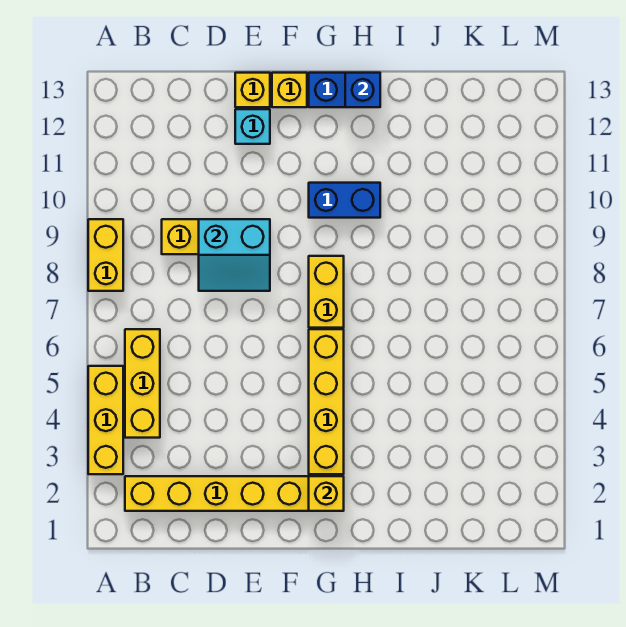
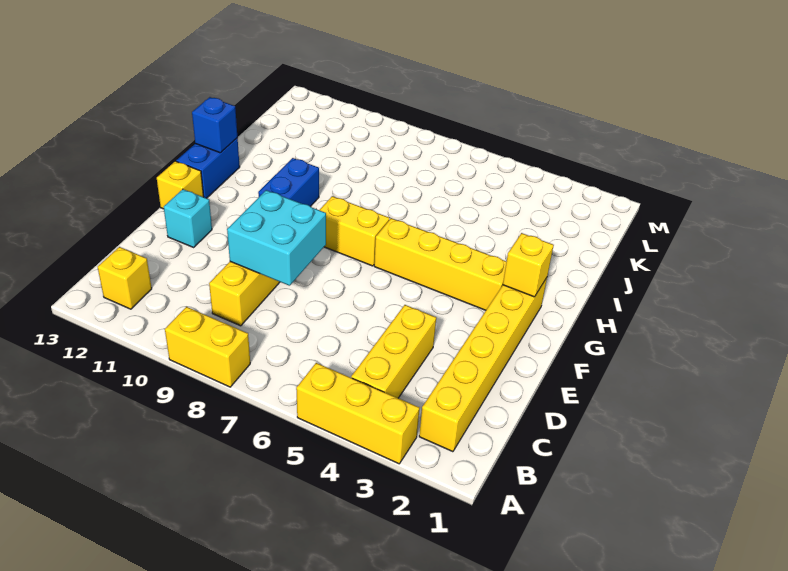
yellow brick B4:B6 level 1 -> yellow brick B4:D4 level 1
cyan slope D8:E9 level 2 top 9 -> cyan brick D8:E9 level 2
yellow brick E13 level 1 -> yellow brick B12 level 1

